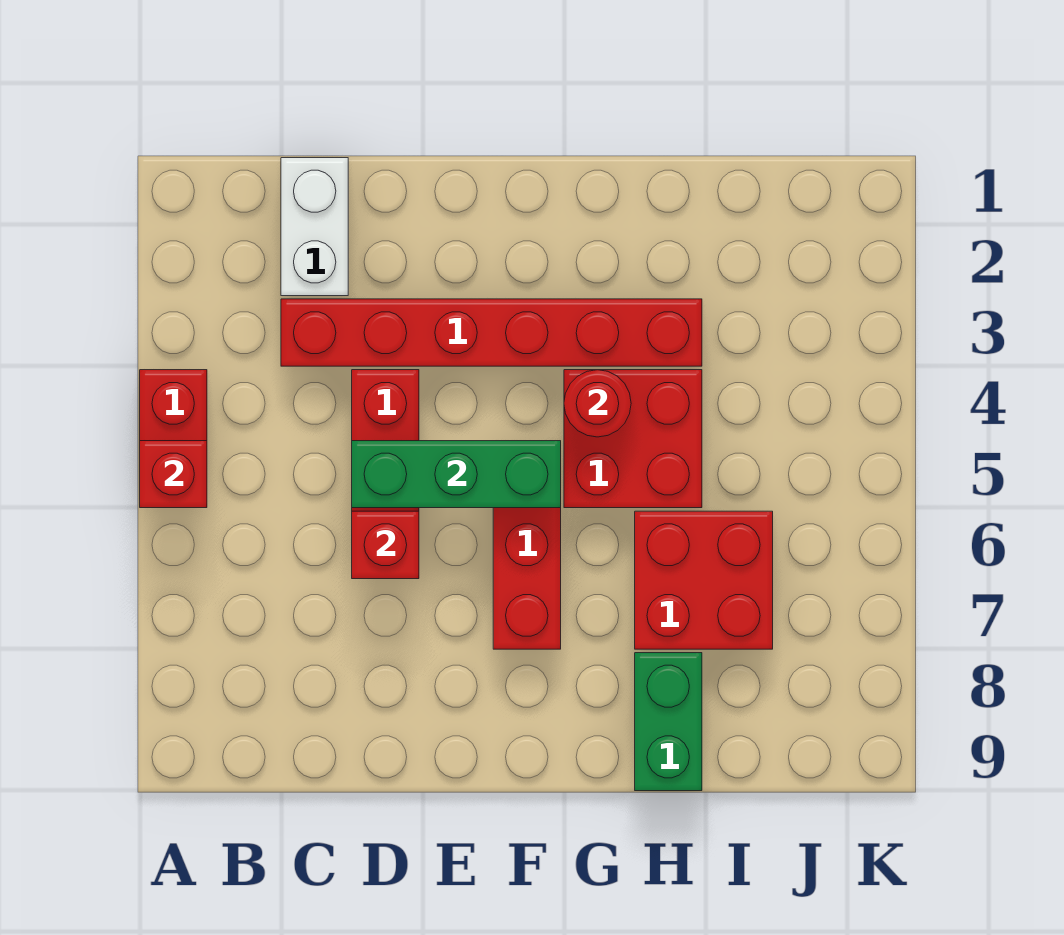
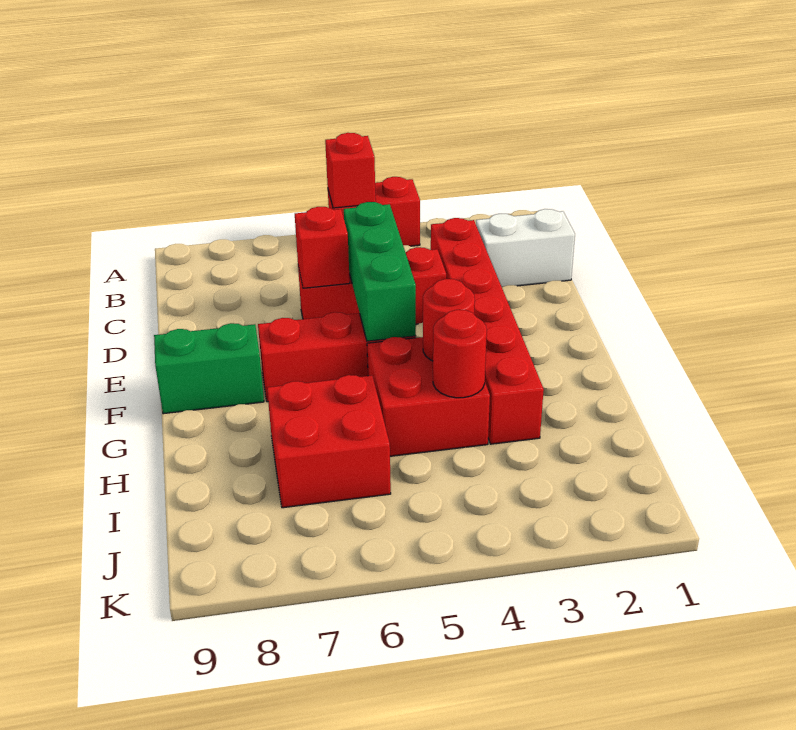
none -> red round brick H4 level 2
green brick H8:H9 level 1 -> green brick F8:F9 level 1

